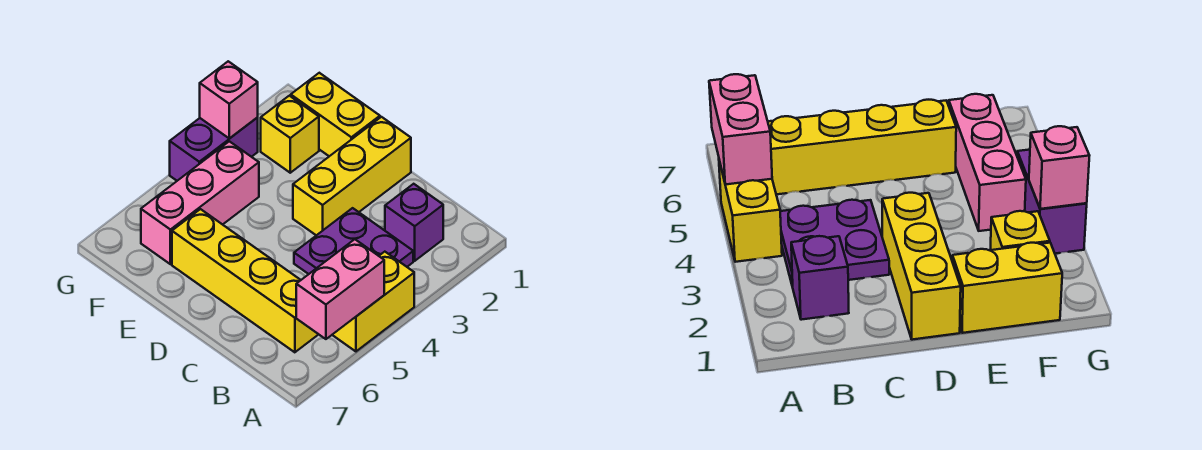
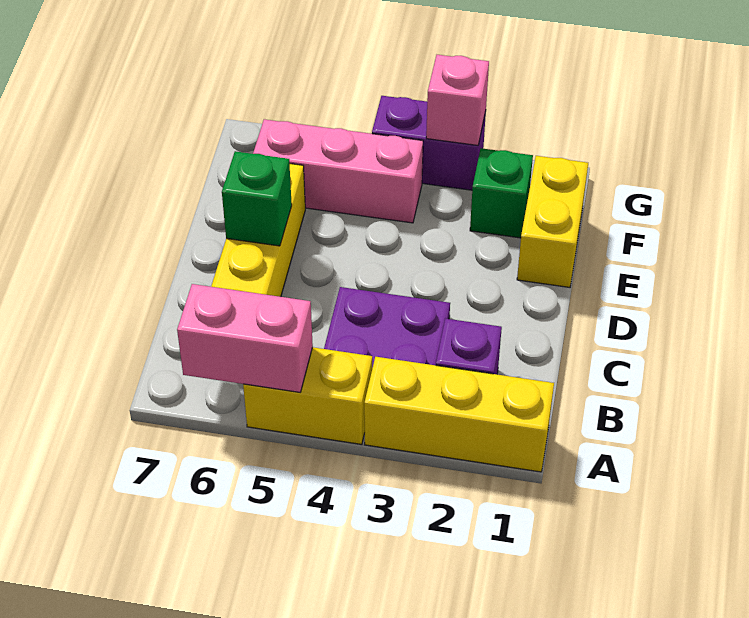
yellow brick D1:D3 level 1 -> yellow brick A1:A3 level 1
none -> green brick D6 level 2
yellow brick F2 level 1 -> green brick F2 level 1

